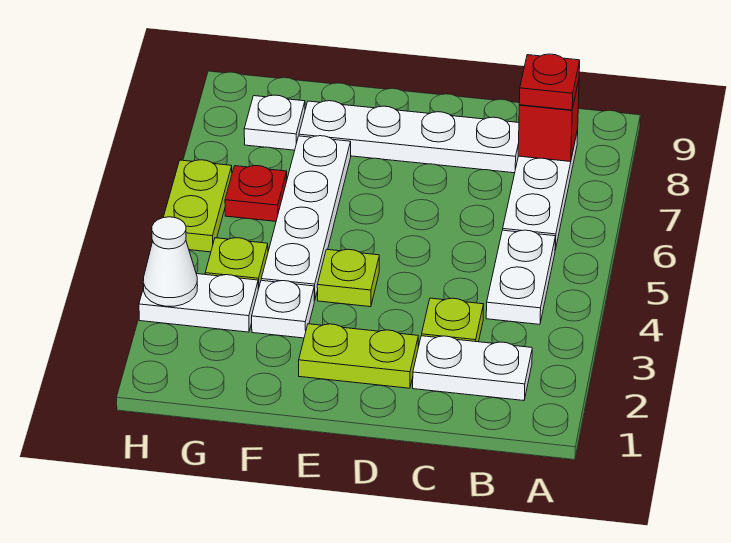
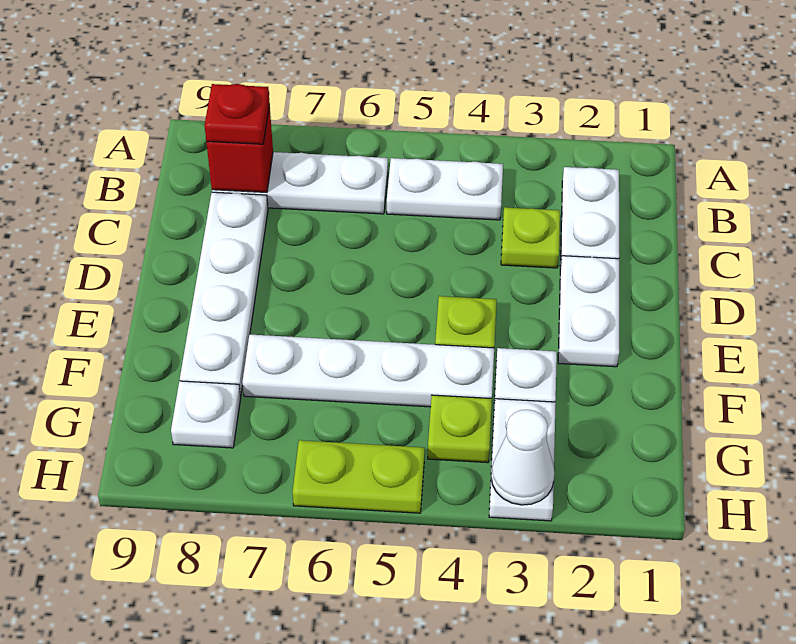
lime plate D2:E2 level 1 -> white plate D2:E2 level 1
red plate G6 level 1 -> none

